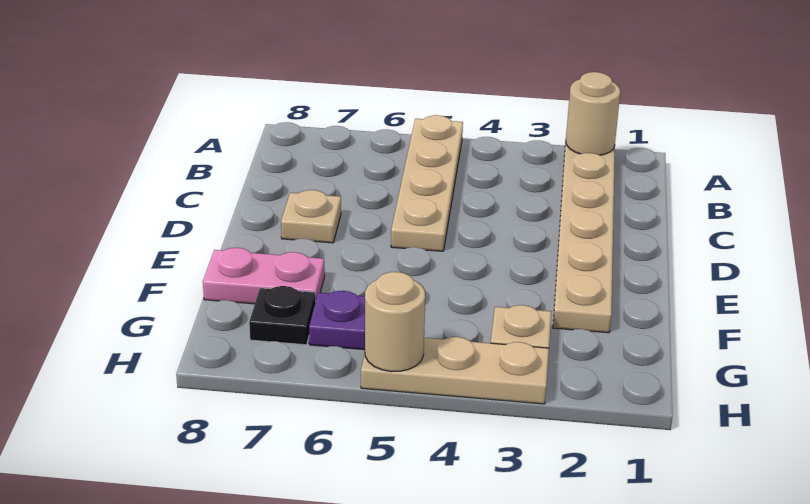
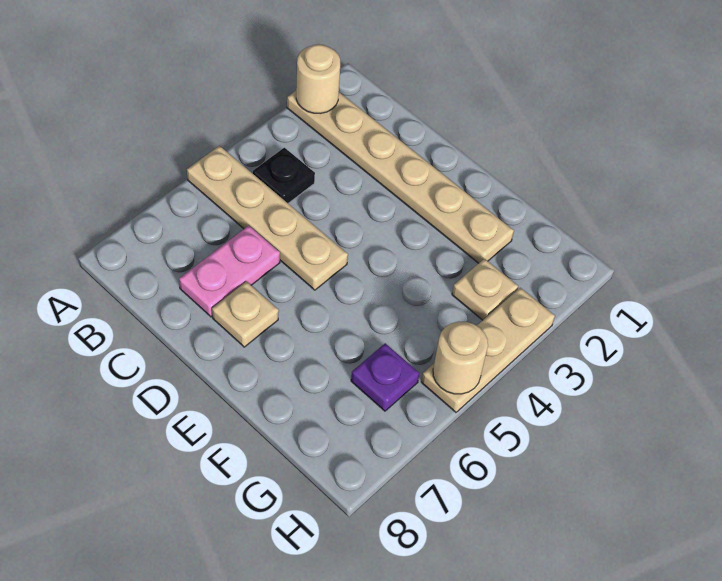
pink plate F7:F8 level 1 -> pink plate C6:C7 level 1
black plate G7 level 1 -> black plate B4 level 1

